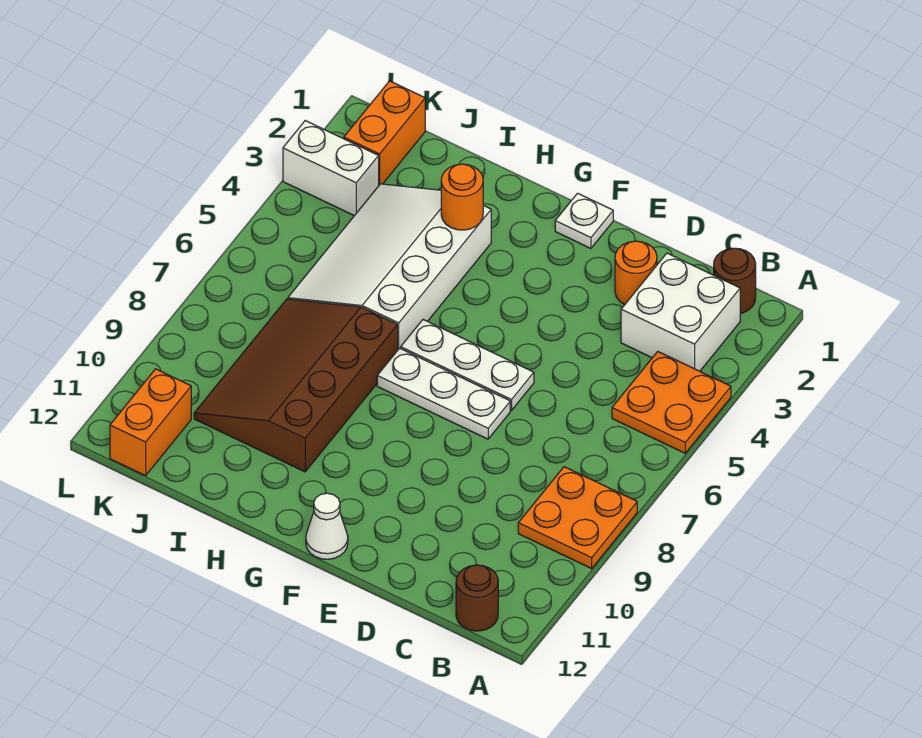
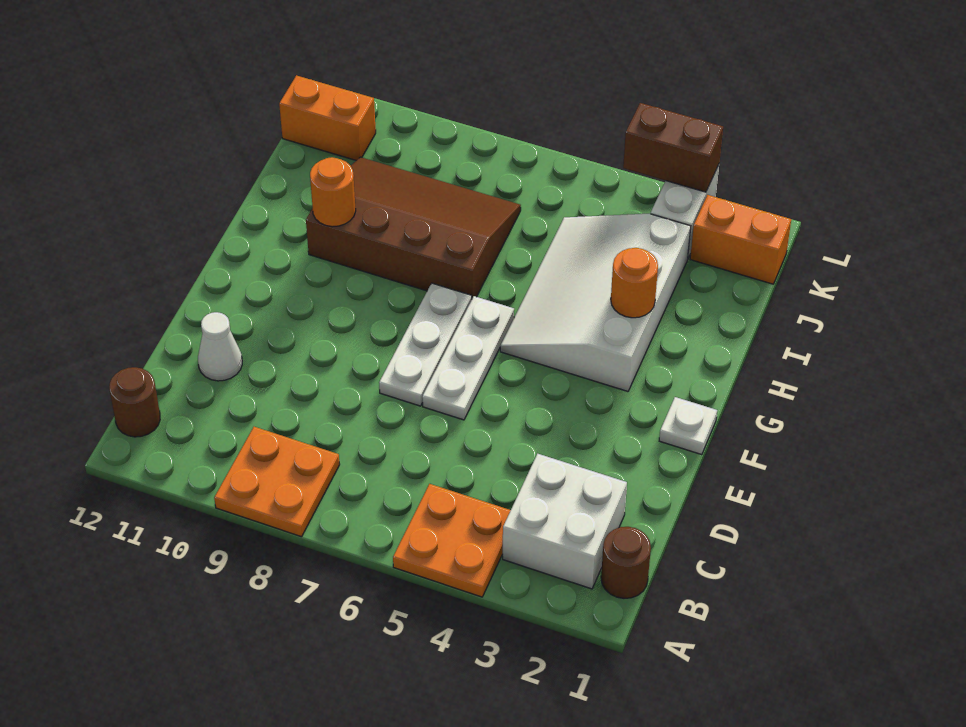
orange round brick D2 level 1 -> orange round brick H10 level 2
white cone F12 level 1 -> white cone D11 level 1
white slope H3:J6 level 1 top H -> white slope G3:J5 level 1 top 3
none -> brown brick L3:L4 level 2

